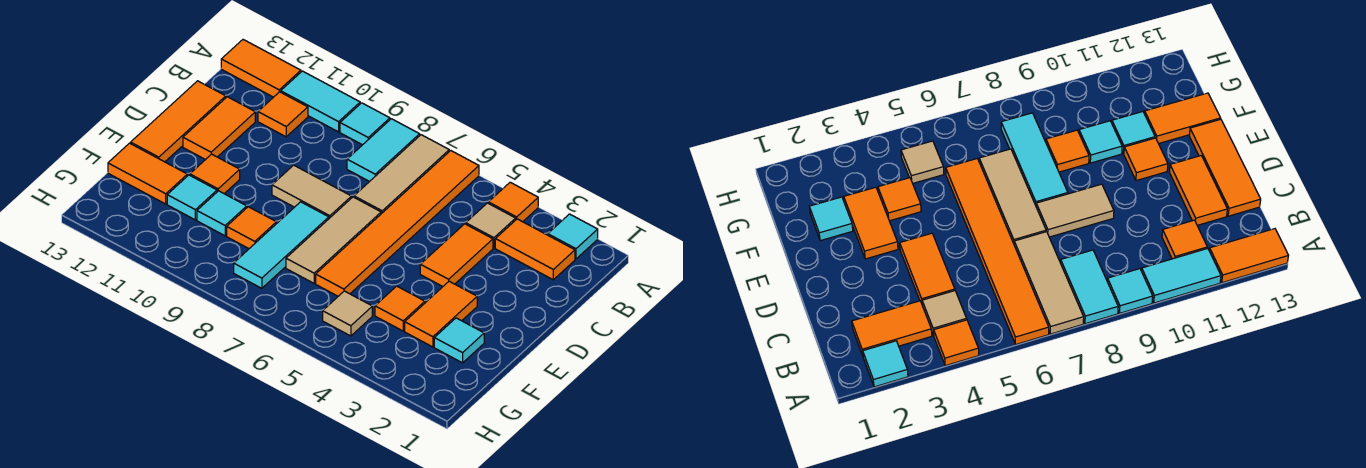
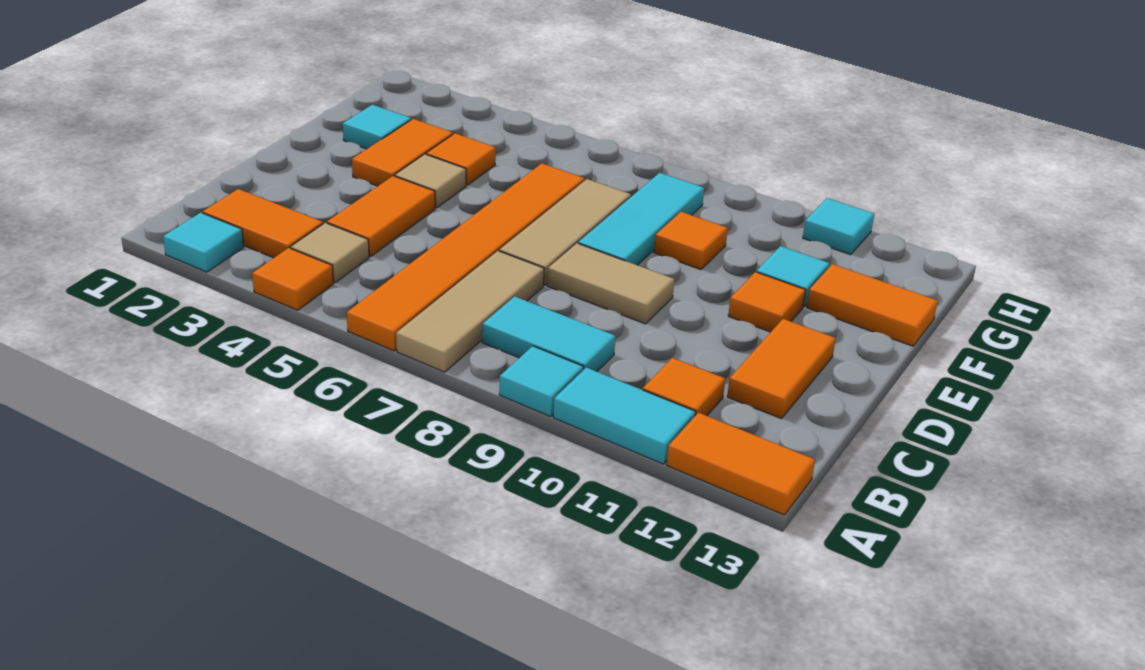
cyan tile A8:B8 level 1 -> cyan tile B8:B9 level 1
orange tile C13:E13 level 1 -> none
cyan tile F10 level 1 -> cyan tile H11 level 1
tan tile G5 level 1 -> tan tile E4 level 1

